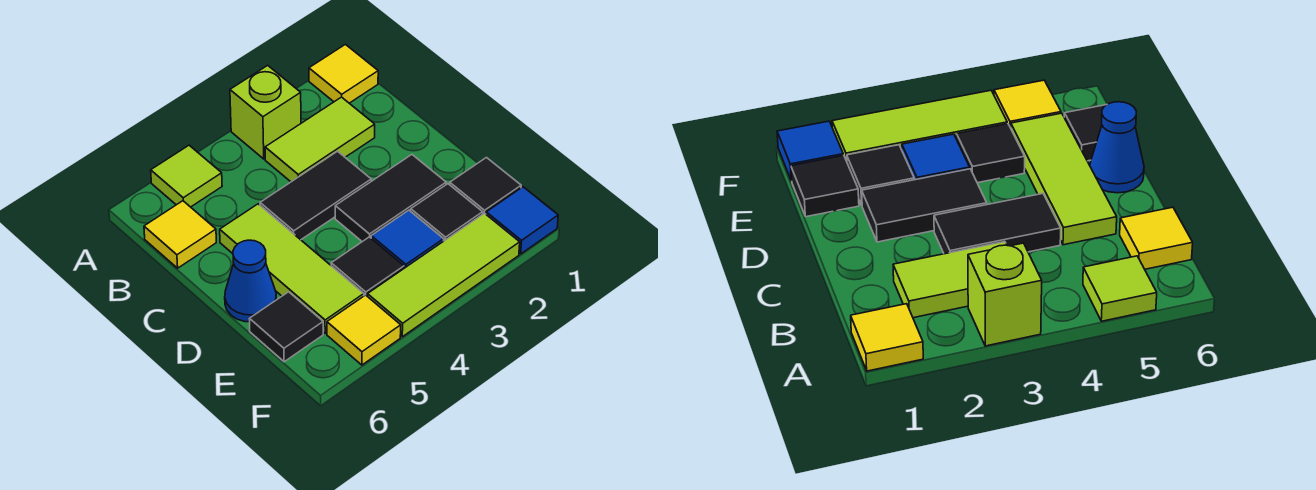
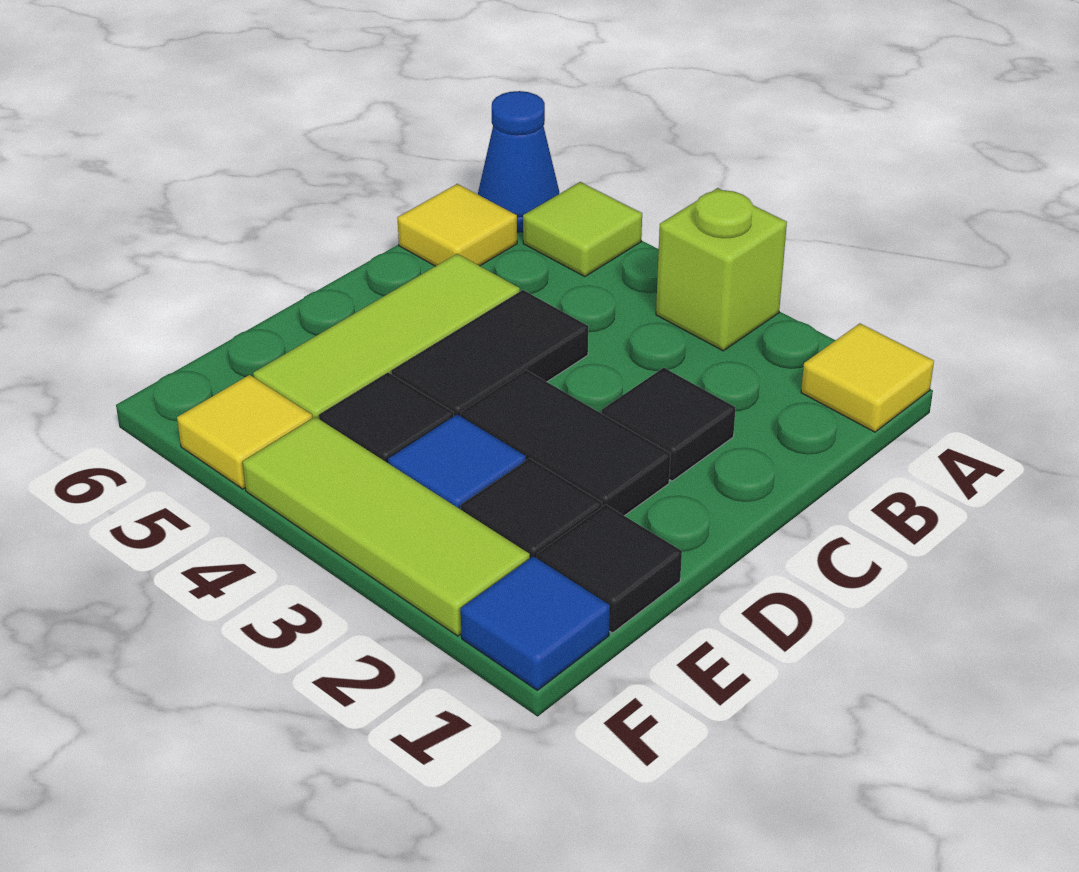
lime tile B2:B3 level 1 -> none
black tile C3:C4 level 1 -> black tile C4:D4 level 1
blue cone D6 level 1 -> blue cone A6 level 1
black tile E6 level 1 -> black tile C2 level 1

